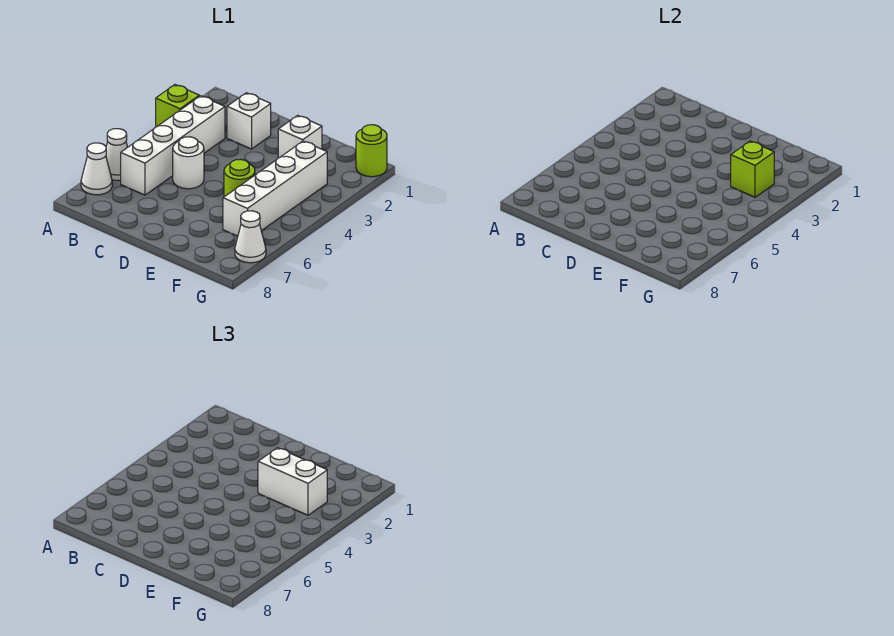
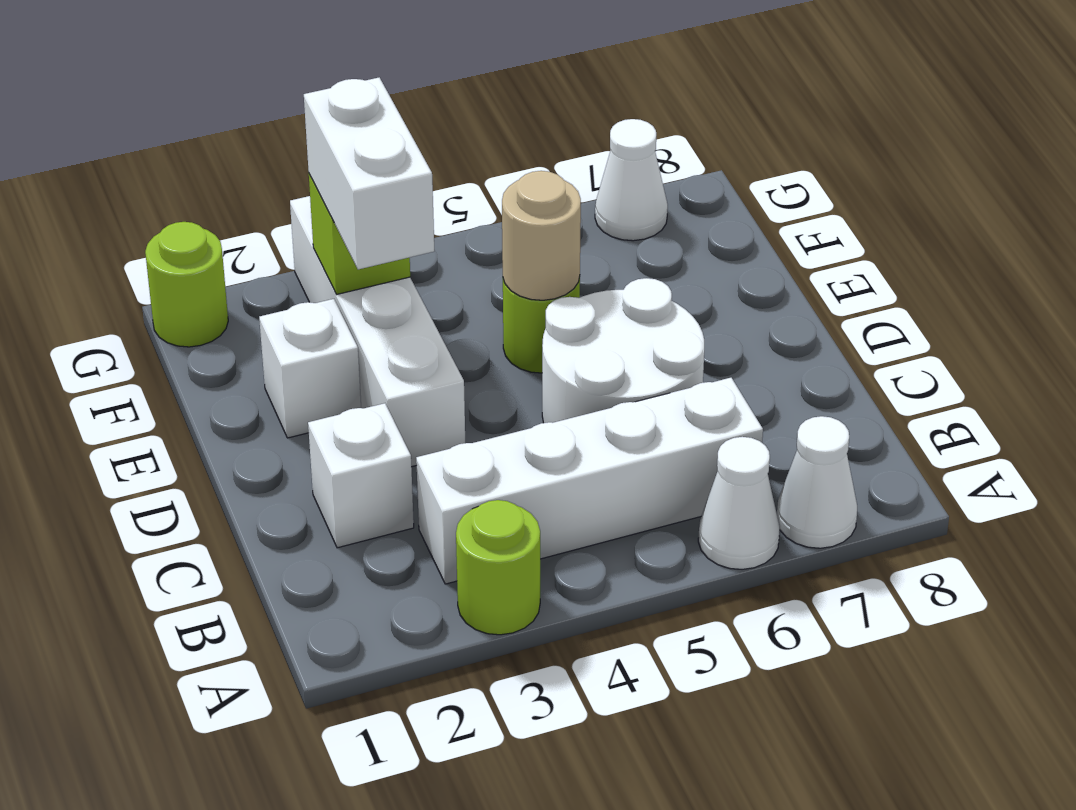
lime brick A3 level 1 -> lime round brick A3 level 1
white round brick C5 level 1 -> white round brick C5:D6 level 1
none -> tan round brick E5 level 2
white brick F3:F6 level 1 -> white brick D3:G3 level 1

